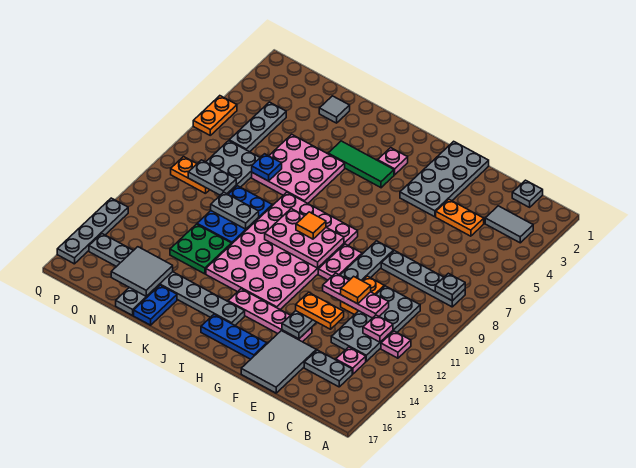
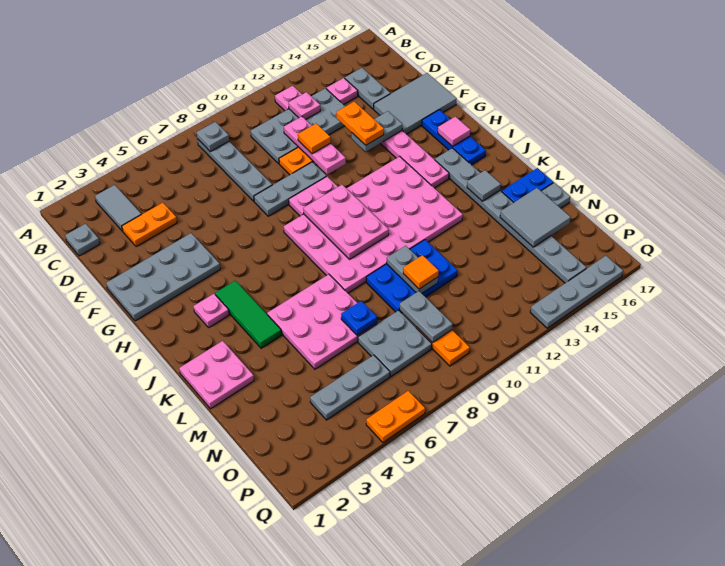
orange plate D4:E4 level 1 -> orange plate D3:D4 level 1
none -> pink tile H16 level 2
orange tile I9 level 3 -> orange tile M10 level 3
none -> pink plate K1:L2 level 1
green plate L12:M13 level 1 -> none
grey tile M2 level 1 -> grey tile K15 level 2

